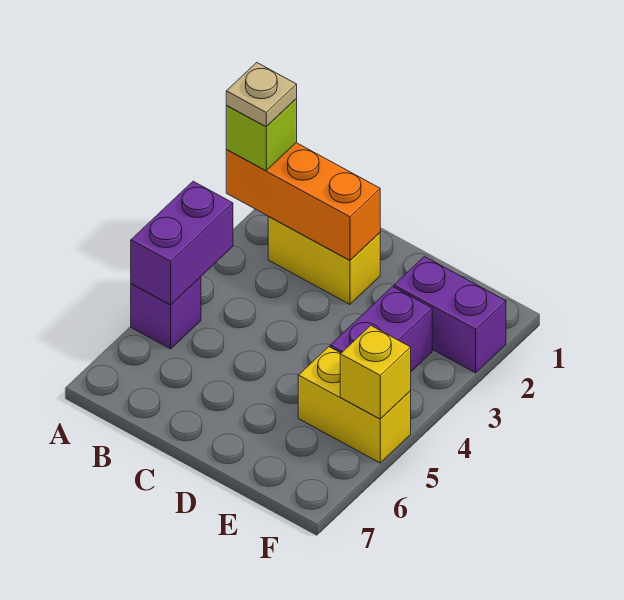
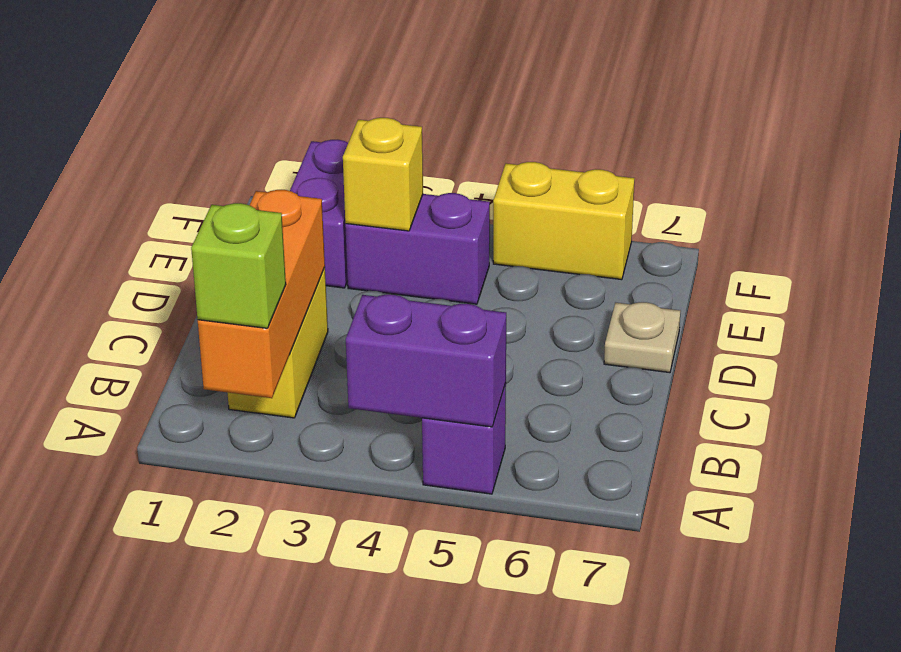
tan plate A2 level 4 -> tan plate D7 level 1
yellow brick E5:F5 level 1 -> yellow brick F5:F6 level 1
yellow brick F5 level 2 -> yellow brick E3 level 2

